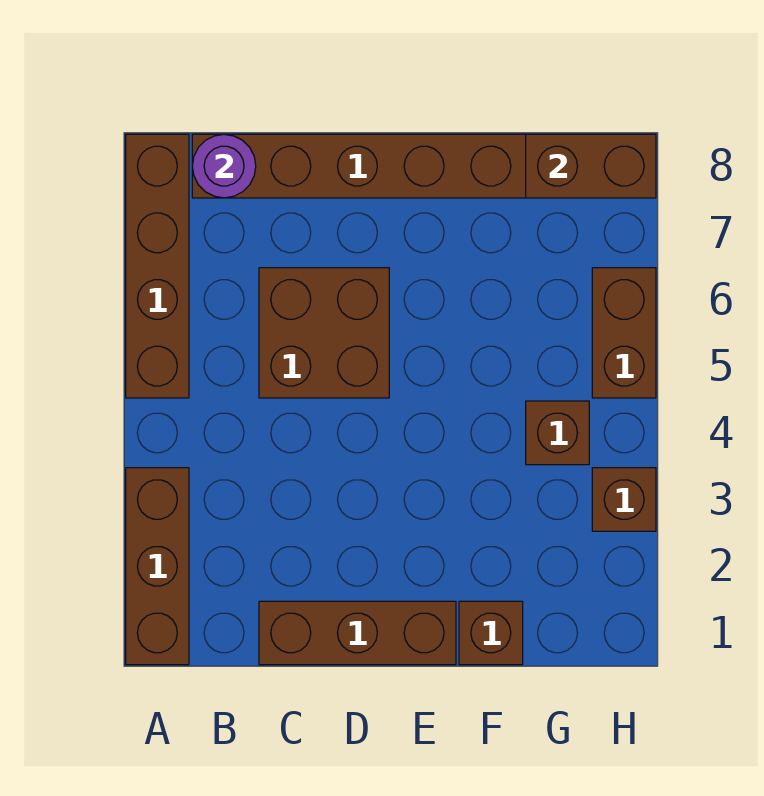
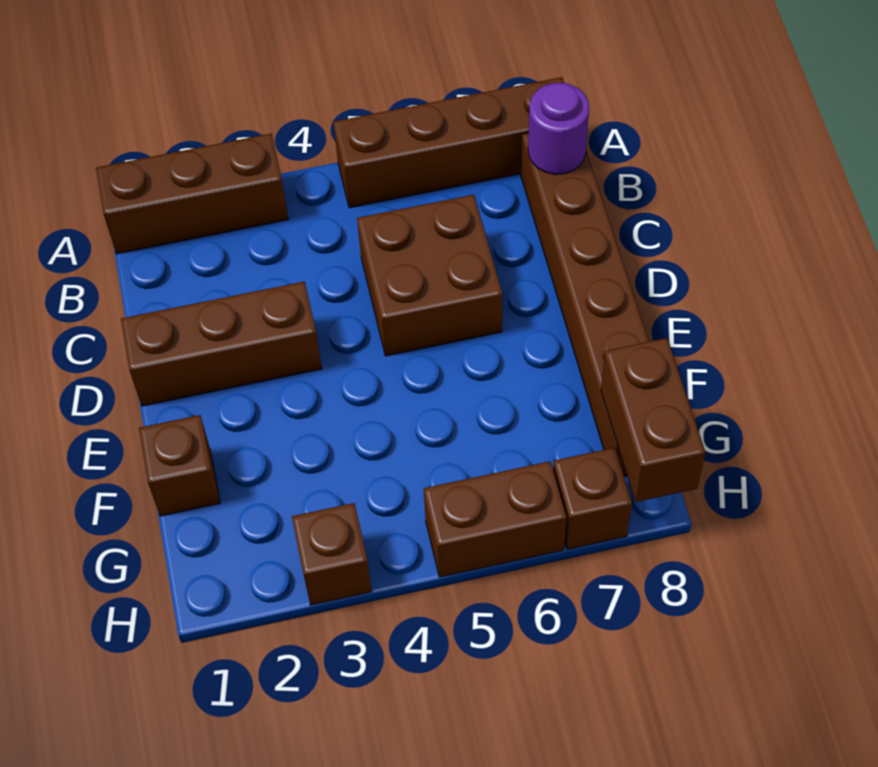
brown brick C1:E1 level 1 -> brown brick D1:D3 level 1
brown brick G4 level 1 -> brown brick H7 level 1

